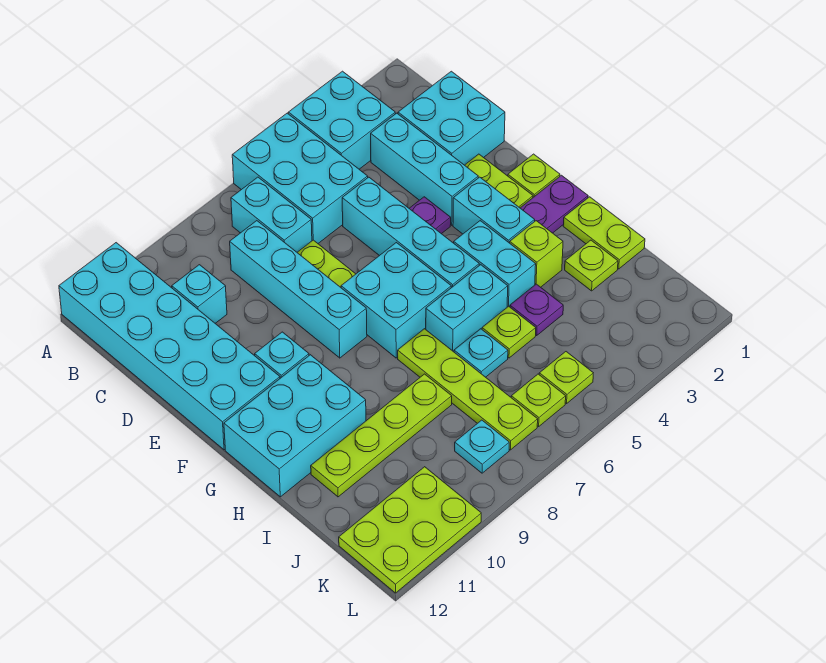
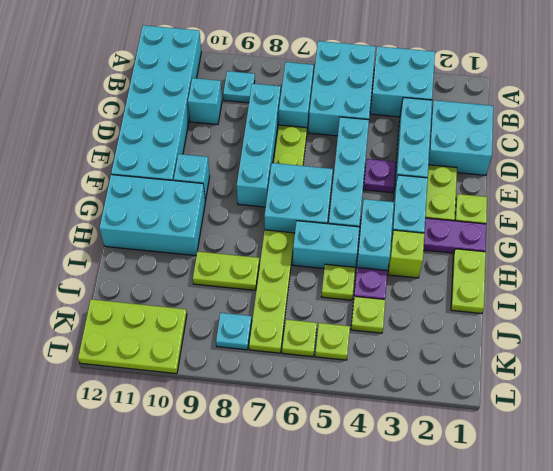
lime plate I2 level 1 -> lime plate J4 level 1
cyan plate I6 level 1 -> cyan plate B9 level 1
lime plate I8:I11 level 1 -> lime plate I8:I9 level 1

